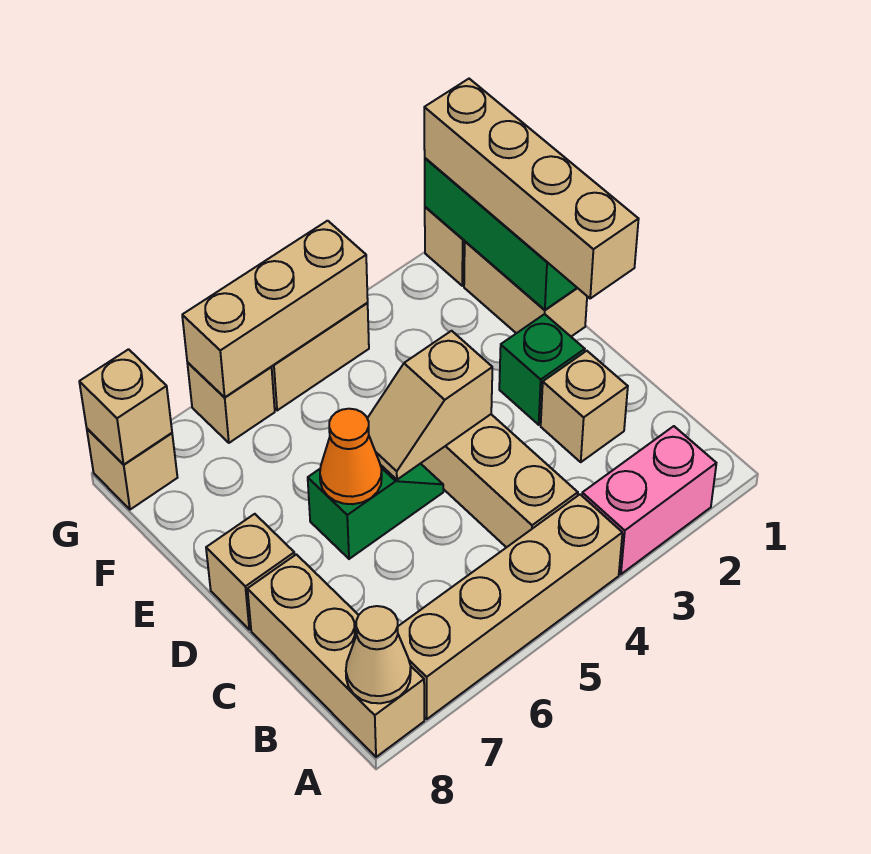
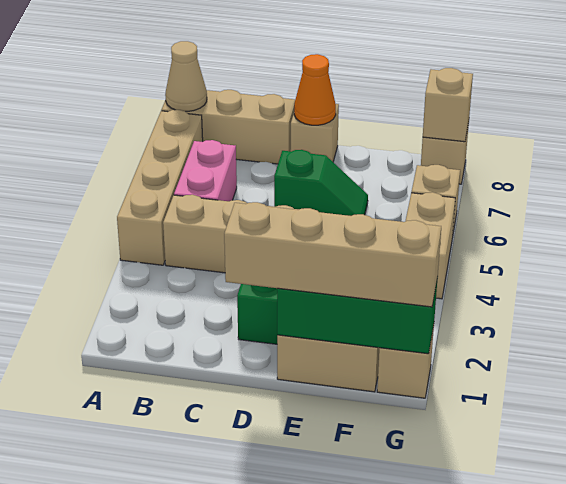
pink brick A2:A3 level 1 -> pink brick B5:B6 level 1
tan brick C2 level 1 -> none
tan slope D4:D5 level 2 top 4 -> none
green slope D5:D6 level 1 top 6 -> green slope D6:E6 level 1 top D
orange cone D6 level 2 -> orange cone D8 level 2
tan brick G4:G6 level 2 -> none

